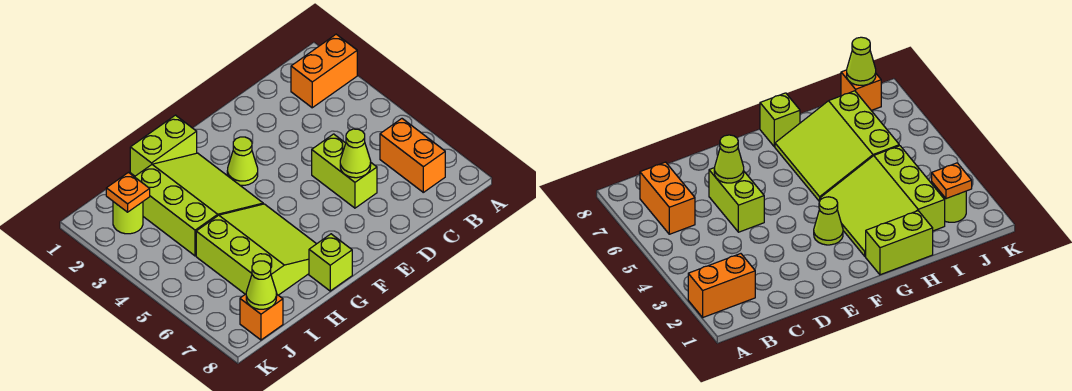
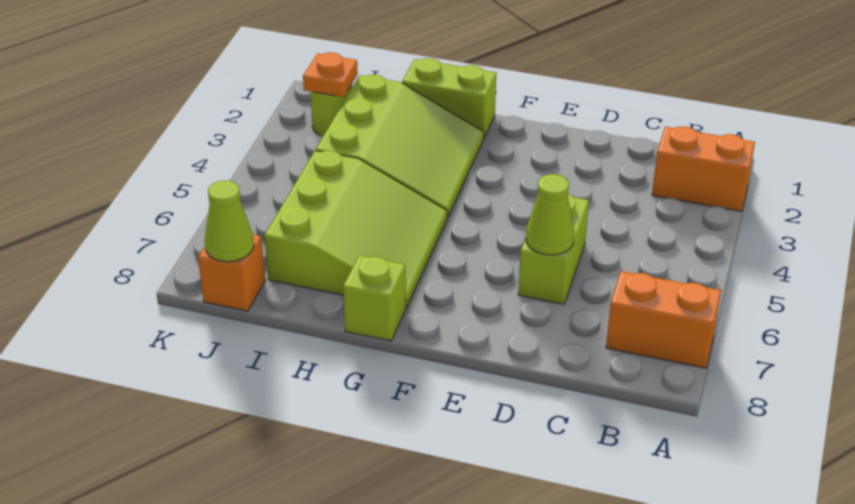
orange brick B6:B7 level 1 -> orange brick A7:B7 level 1
lime cone F3 level 1 -> none

